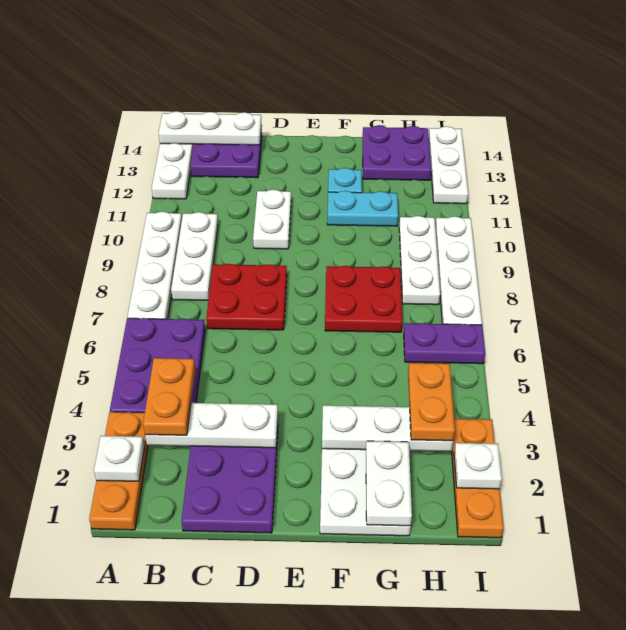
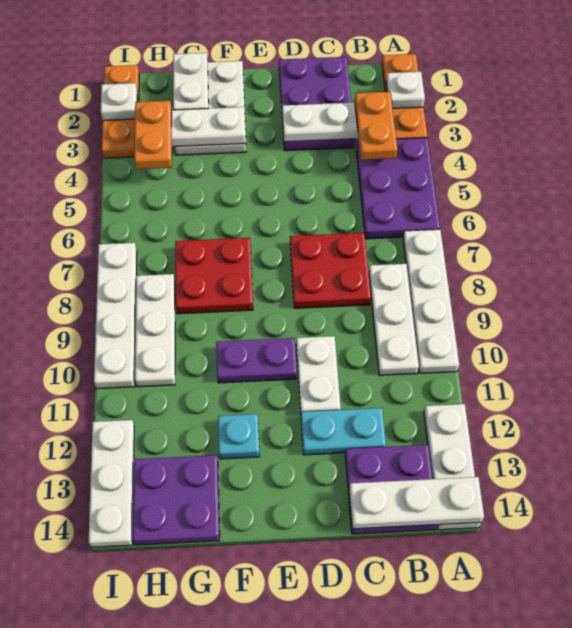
cyan plate F11:G11 level 1 -> cyan plate C12:D12 level 1
purple plate H6:I6 level 1 -> purple plate E10:F10 level 1

